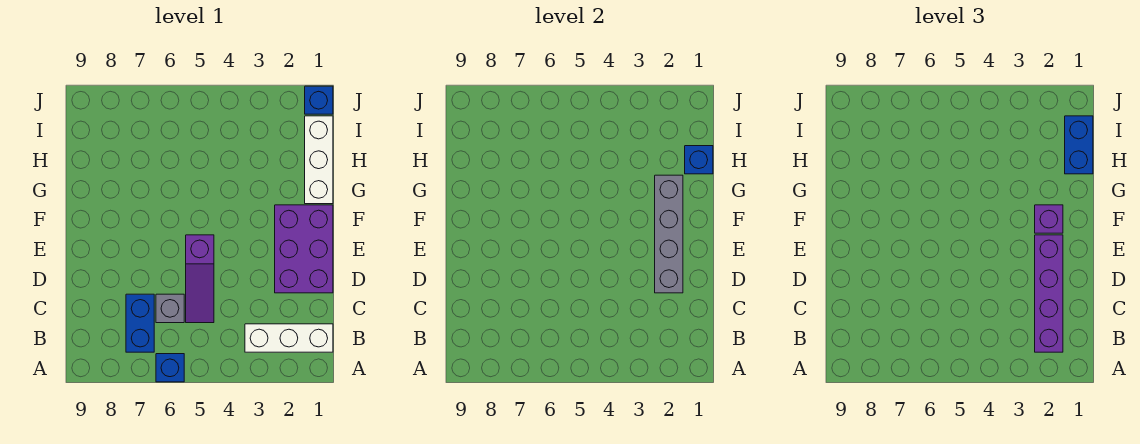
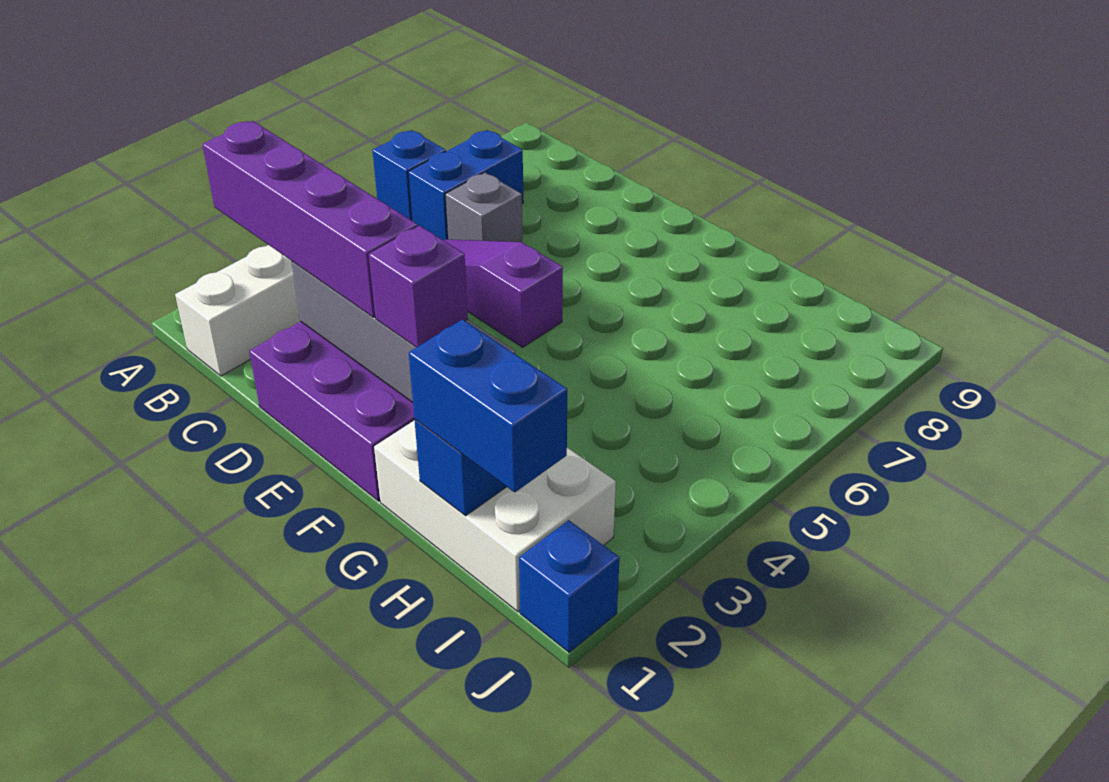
blue brick B7:C7 level 1 -> blue brick B6:B7 level 1
white brick G1:I1 level 1 -> white brick G1:I2 level 1

